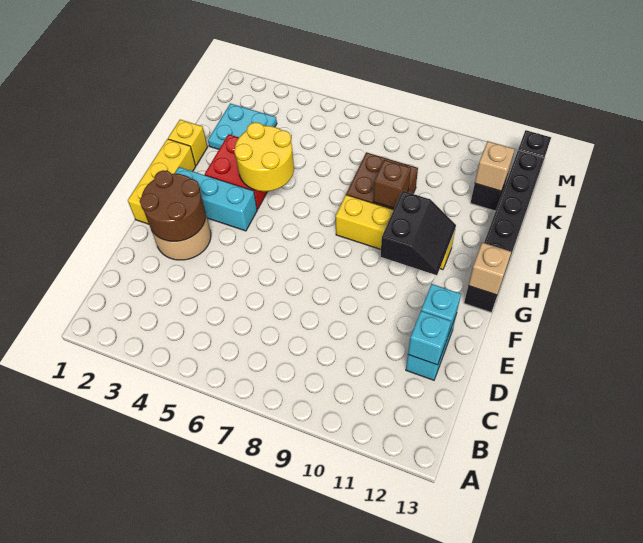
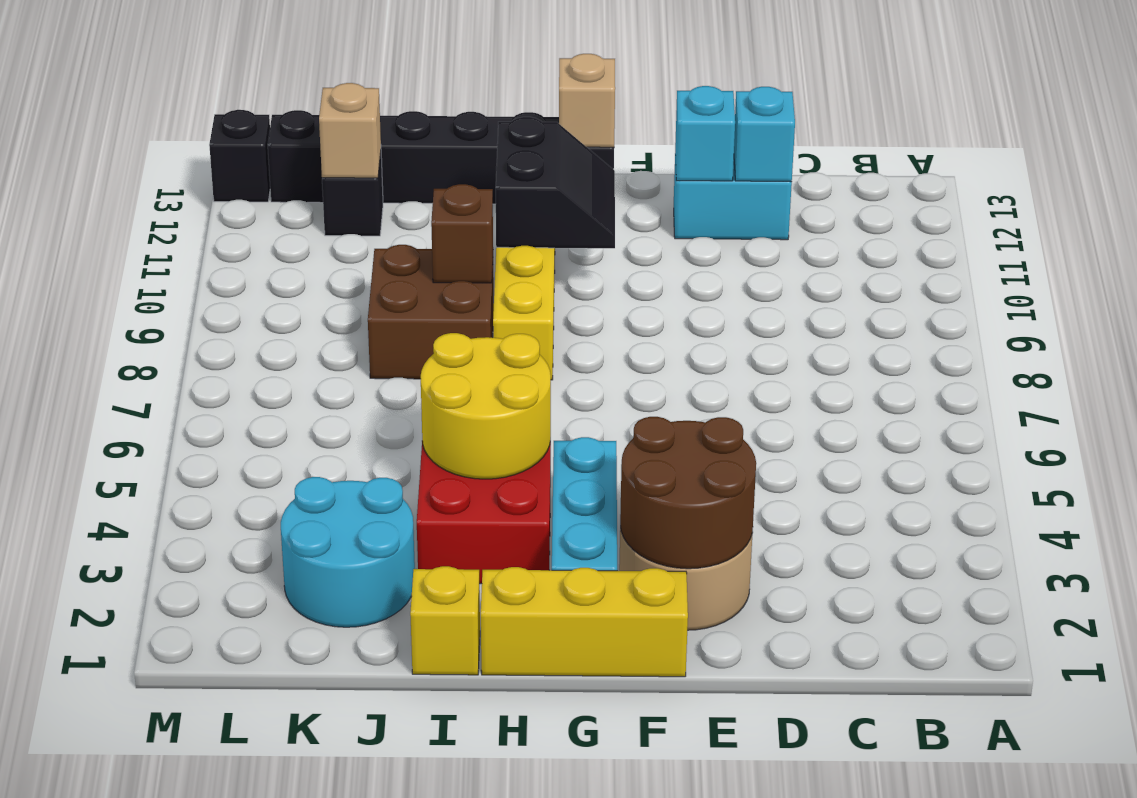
black slope G10:H11 level 2 top 10 -> black slope G10:H11 level 2 top H
cyan plate J2:K3 level 1 -> cyan round brick J2:K3 level 1

